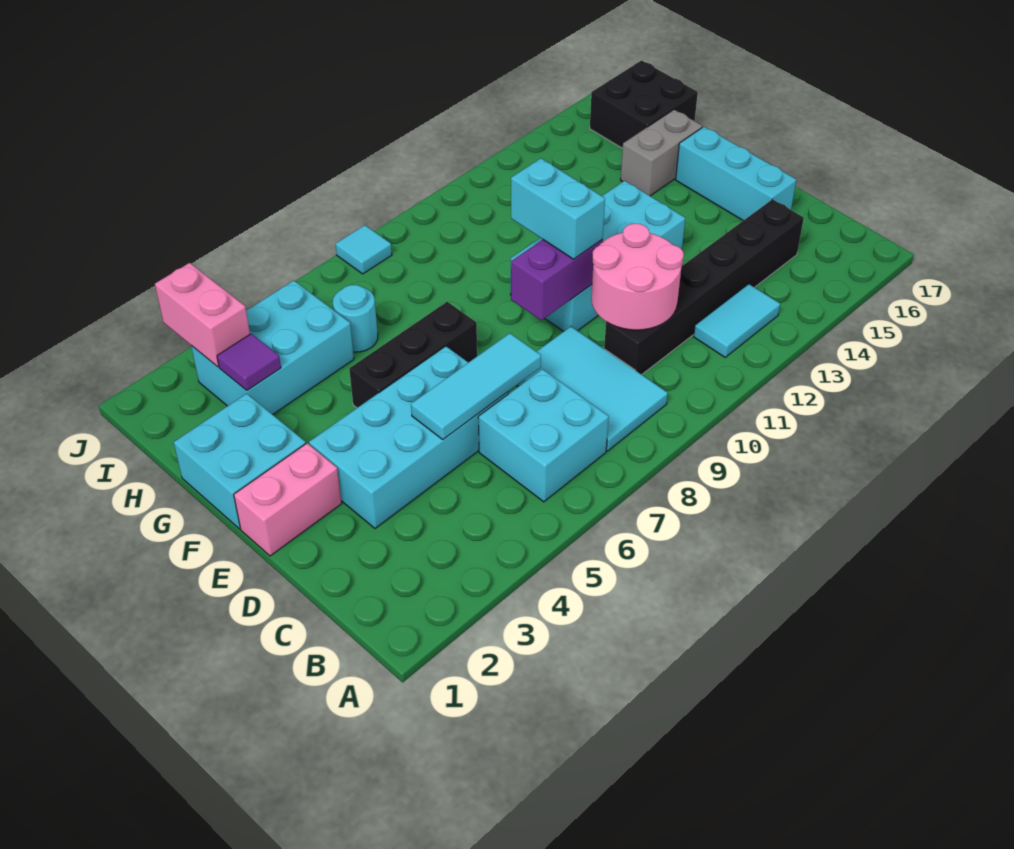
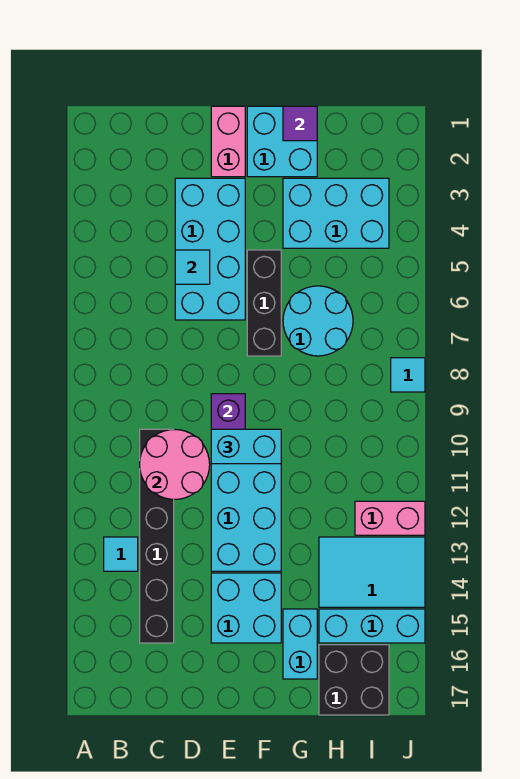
cyan brick B6:C7 level 1 -> cyan brick E14:F15 level 1
cyan tile B8:D9 level 1 -> cyan tile H13:J14 level 1
cyan tile B12:B13 level 1 -> cyan tile B13 level 1
cyan tile D5:D7 level 2 -> cyan tile D5 level 2
cyan brick D16:F16 level 1 -> cyan brick H15:J15 level 1
grey brick G15:G16 level 1 -> cyan brick G15:G16 level 1
cyan brick H3:I5 level 1 -> cyan brick G3:I4 level 1
purple tile H3 level 2 -> purple tile G1 level 2
cyan round brick H6 level 1 -> cyan round brick G6:H7 level 1
pink brick I3:J3 level 2 -> pink brick I12:J12 level 1

